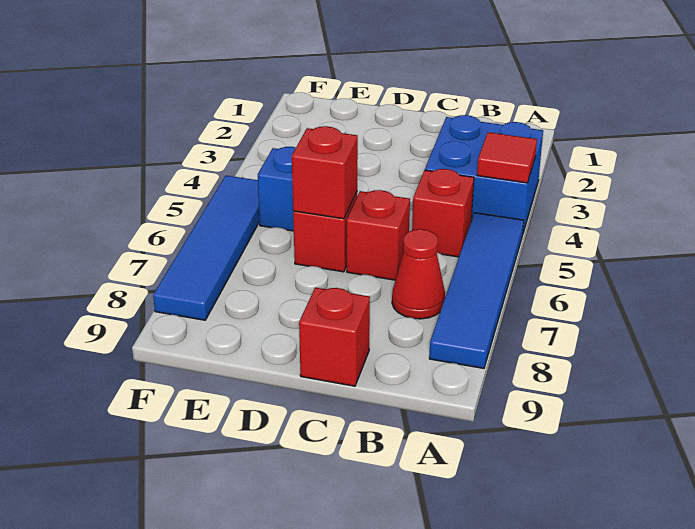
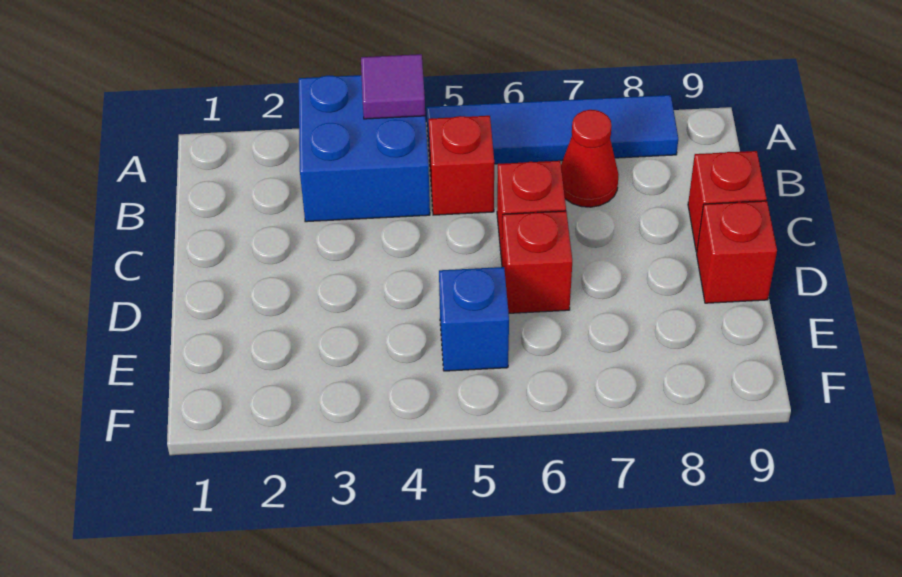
red tile A4 level 2 -> purple tile A4 level 2
red brick D6 level 2 -> red brick D9 level 1
blue tile F5:F8 level 1 -> none

